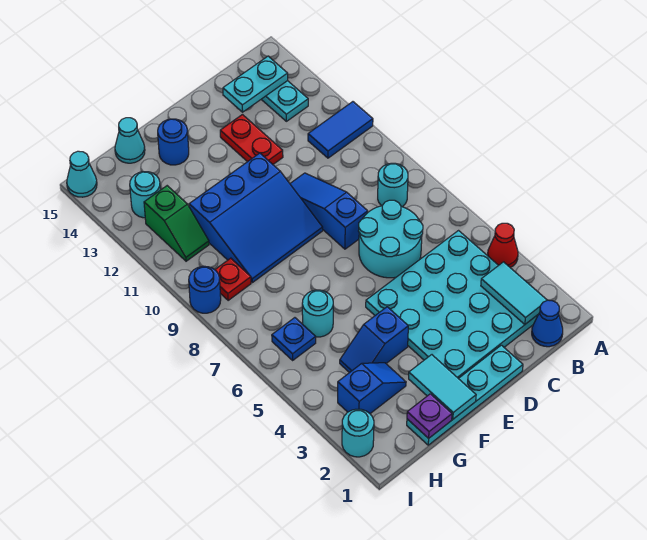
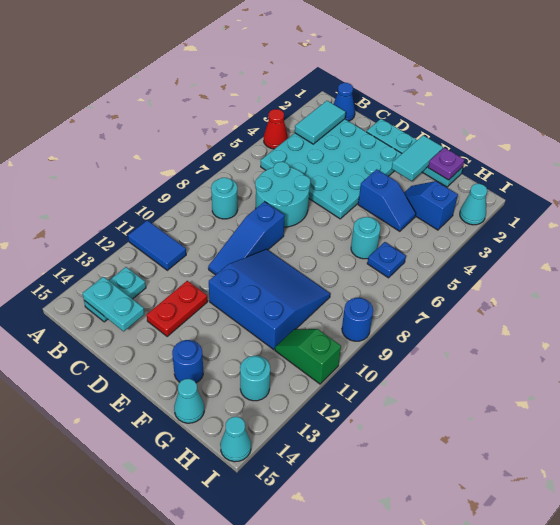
red plate H9 level 1 -> none
green slope H11:H12 level 1 top 12 -> green slope H11:I11 level 1 top I
cyan round brick I2 level 1 -> cyan cone I2 level 1

